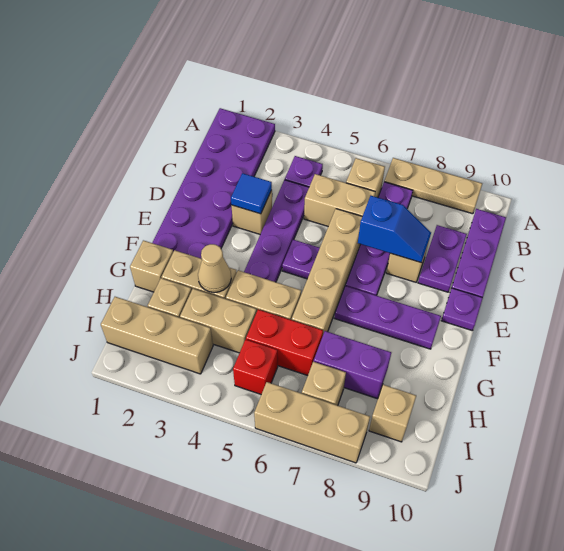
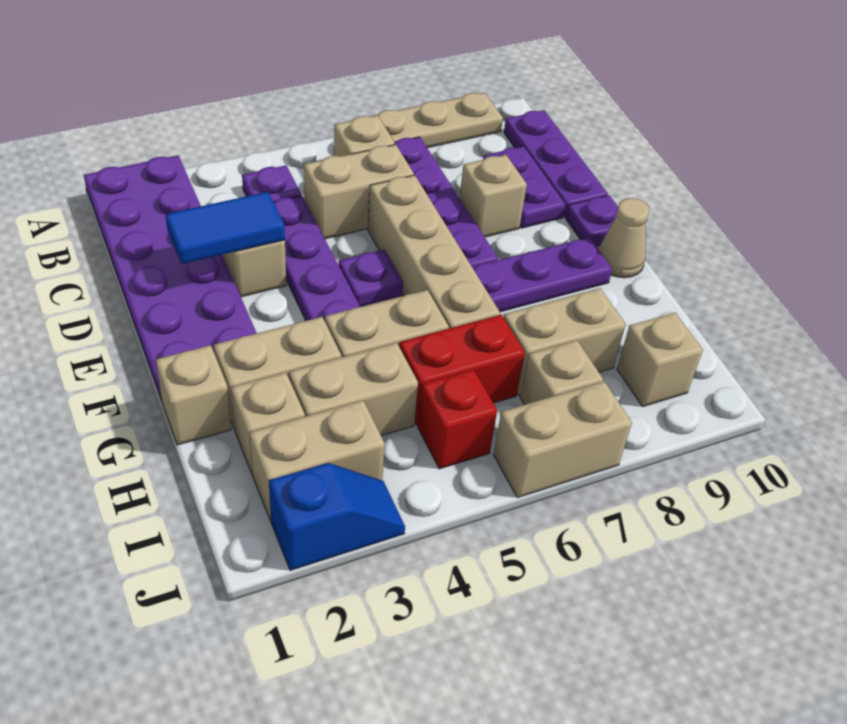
blue tile D3 level 2 -> blue tile D2:D3 level 2
blue slope D7:D8 level 2 top 7 -> blue slope J2:J3 level 1 top 2
tan cone G3 level 2 -> tan cone F10 level 1
purple brick H7:H8 level 1 -> tan brick H7:H8 level 1
tan brick I1:I3 level 1 -> tan brick I2:I3 level 1
tan brick J6:J8 level 1 -> tan brick J6:J7 level 1

